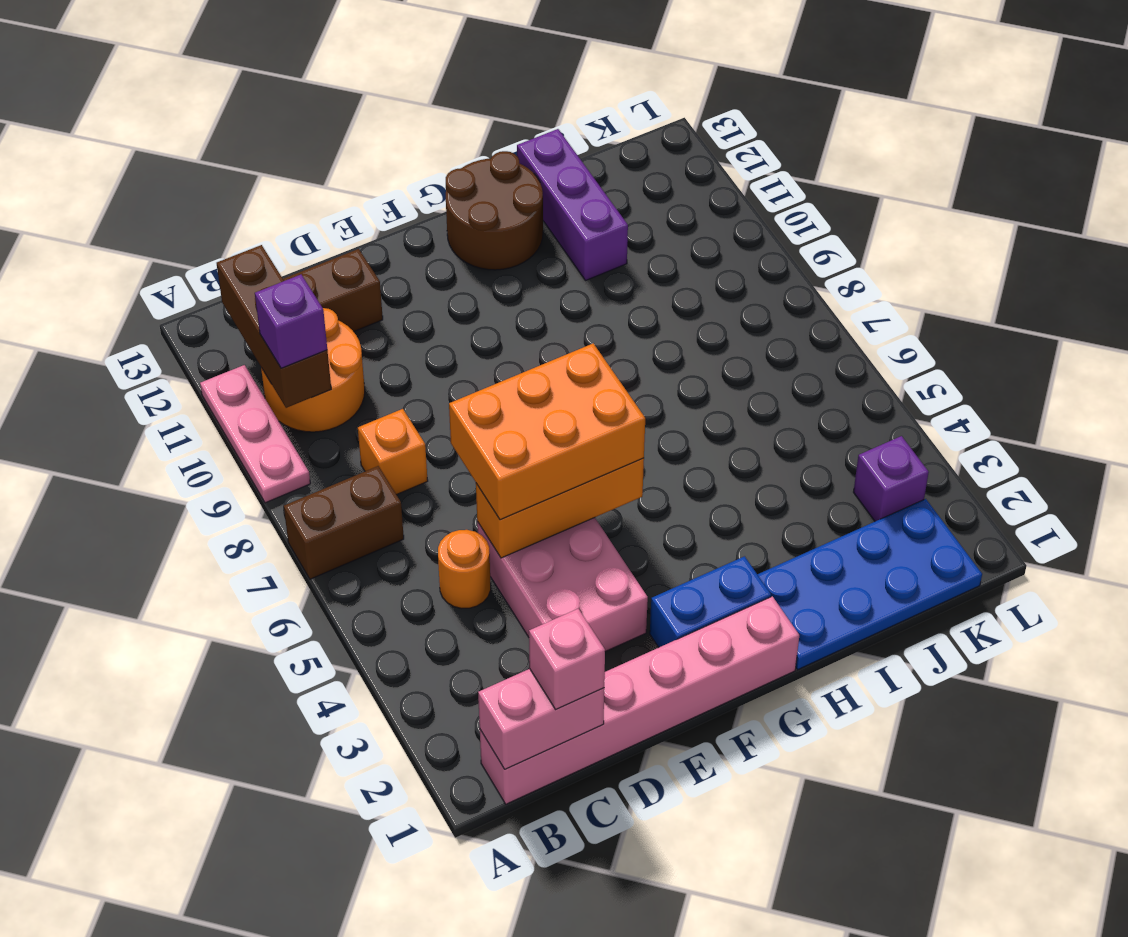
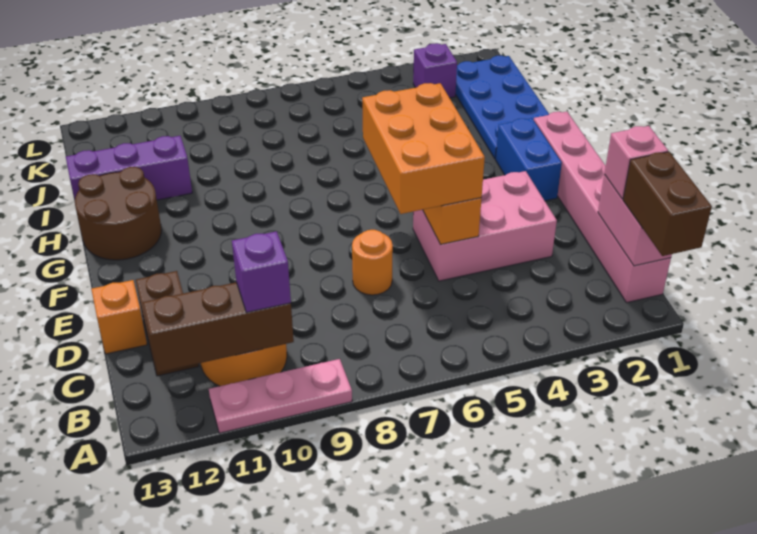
brown brick A7:B7 level 1 -> brown brick A1:B1 level 3
orange round brick C5 level 1 -> orange round brick D7 level 1
orange brick C8 level 1 -> orange brick D13 level 1

